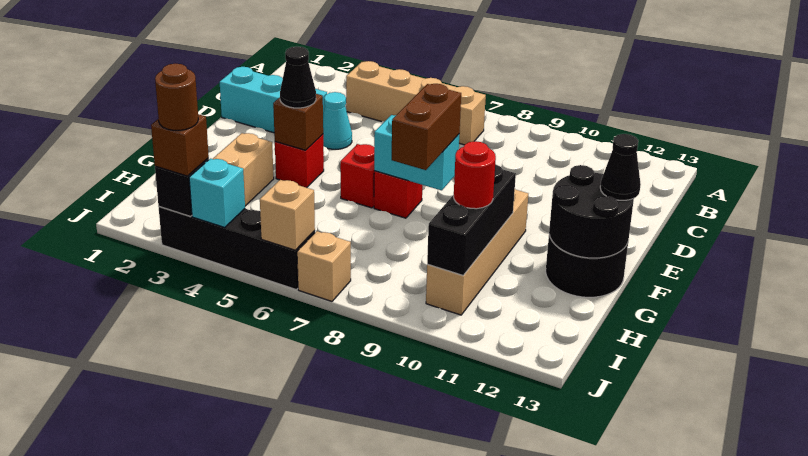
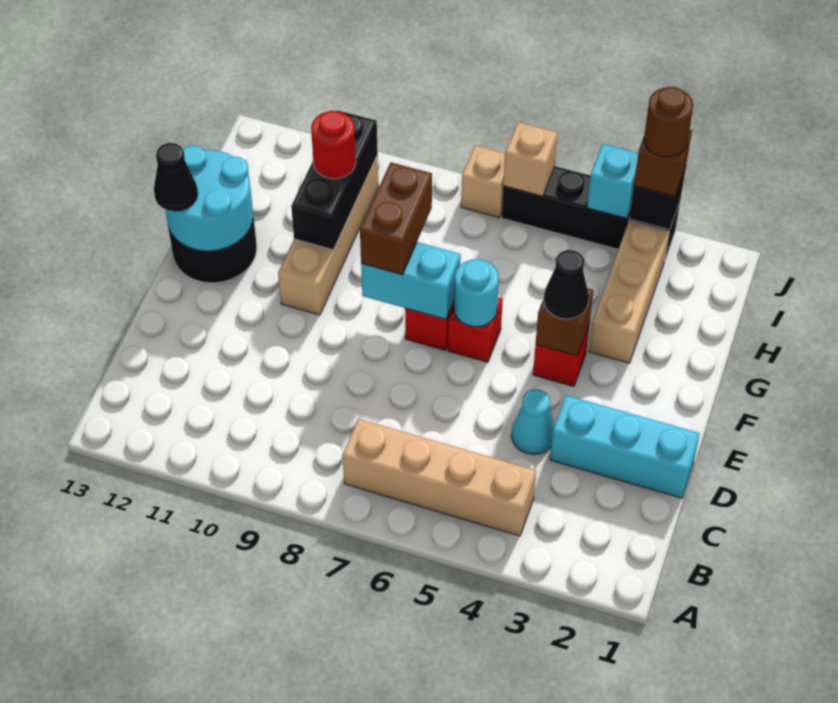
none -> cyan round brick F6 level 2
black round brick F12:G13 level 2 -> cyan round brick F12:G13 level 2

